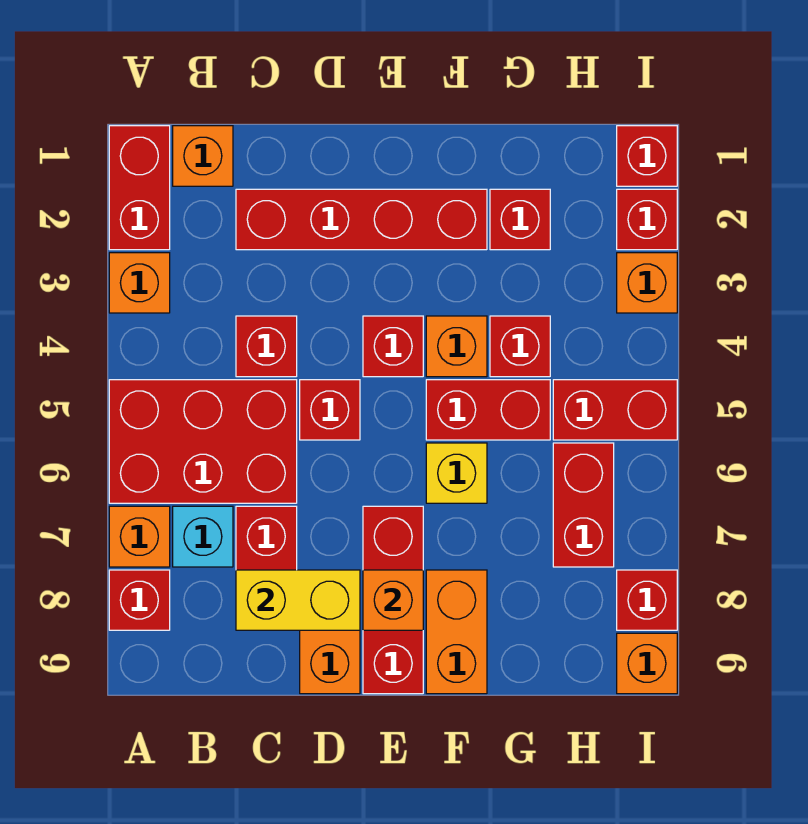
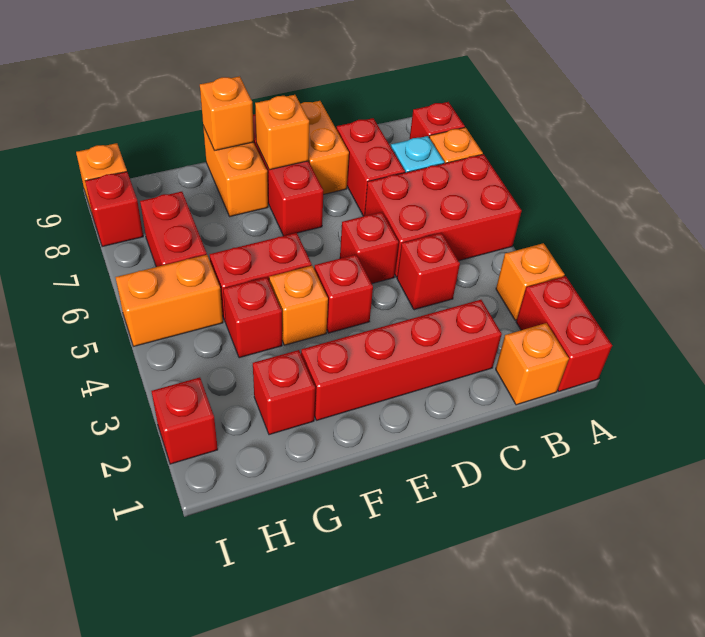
yellow brick C8:D8 level 2 -> none
yellow brick F6 level 1 -> none
red brick H5:I5 level 1 -> orange brick H5:I5 level 1
red brick I1 level 1 -> none
orange brick I3 level 1 -> orange brick F9 level 2

